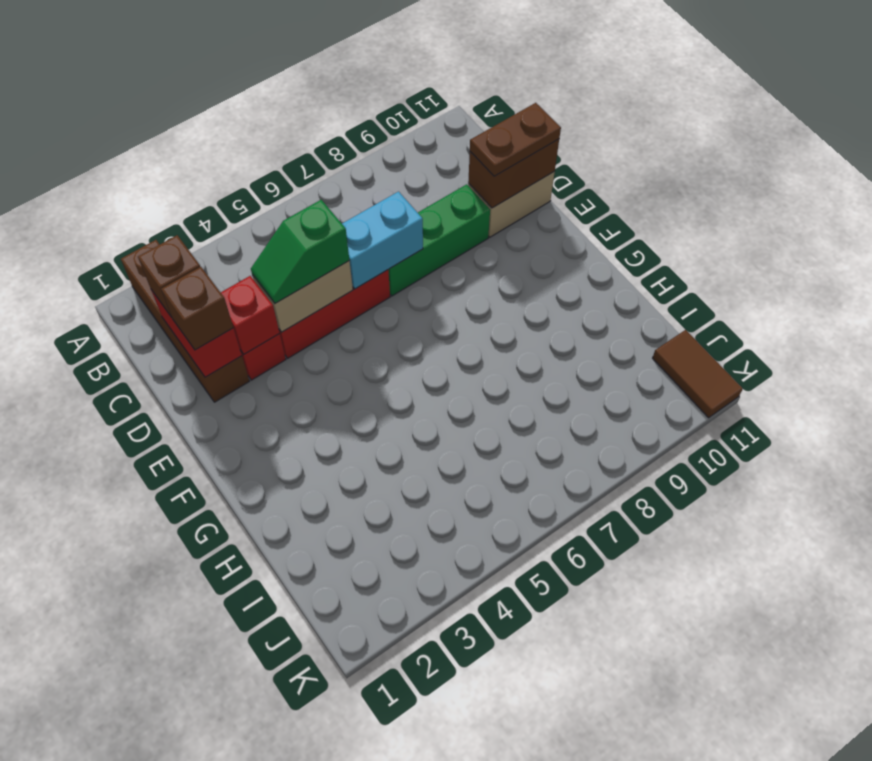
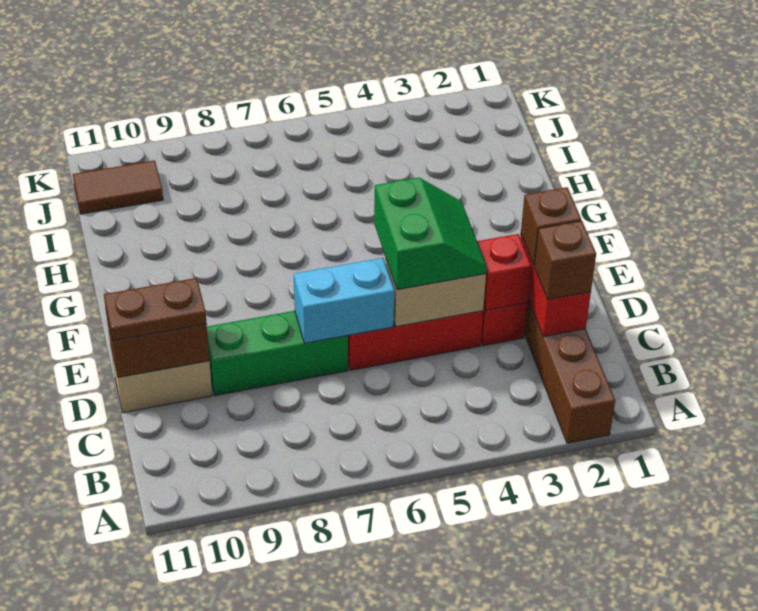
green slope D4:D5 level 3 top 5 -> green slope D4:E5 level 3 top 5
brown tile J11:K11 level 1 -> brown tile J10:J11 level 1

